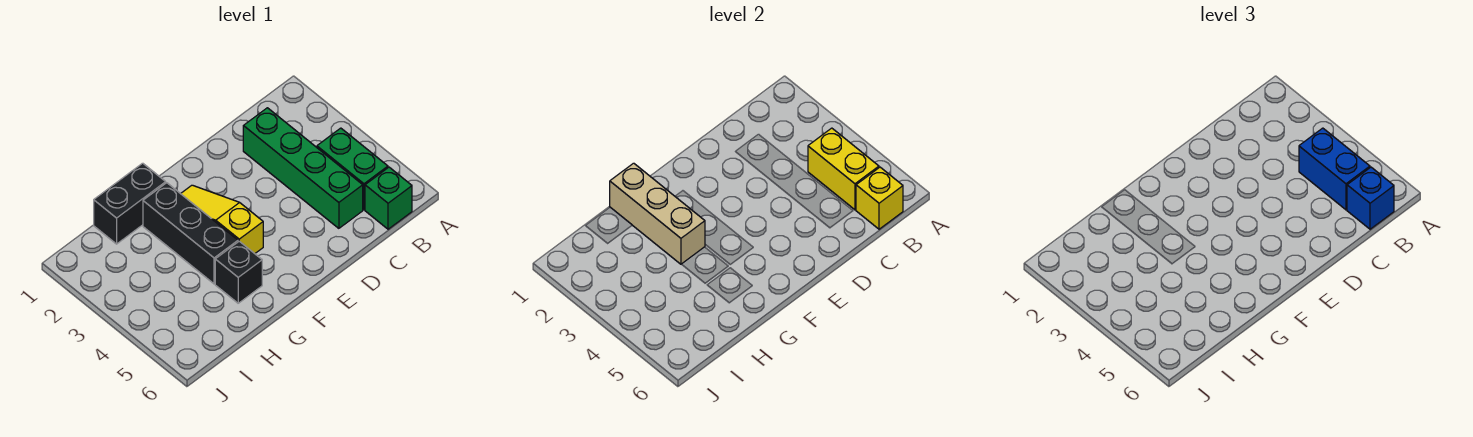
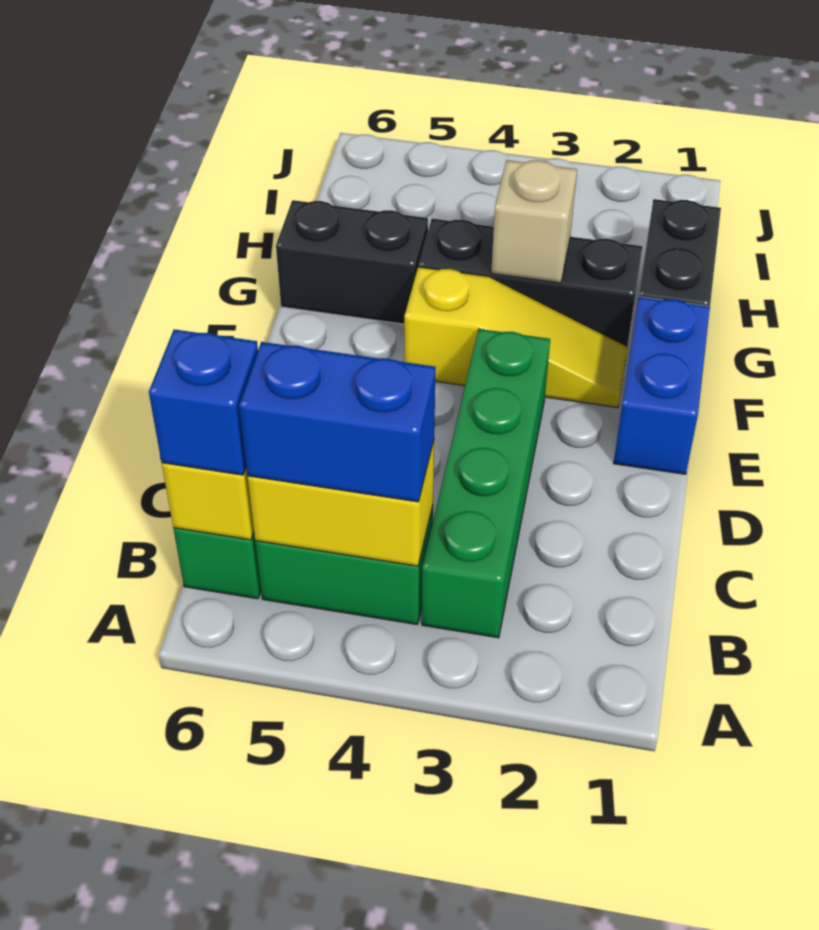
green brick C2:C5 level 1 -> green brick B3:E3 level 1
none -> blue brick E1:F1 level 1
tan brick G1:G3 level 2 -> tan brick G3 level 2
black brick G5 level 1 -> black brick G5:G6 level 1

